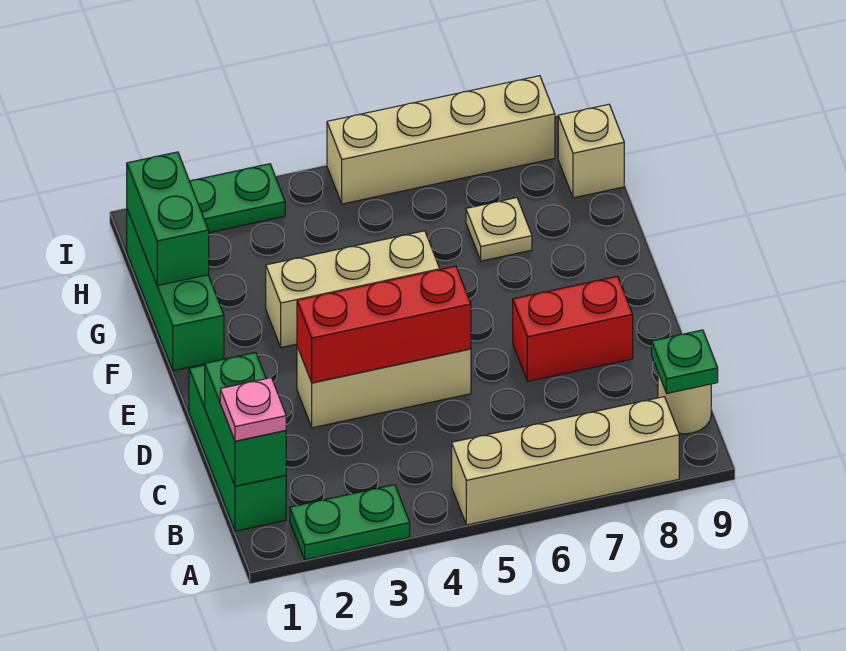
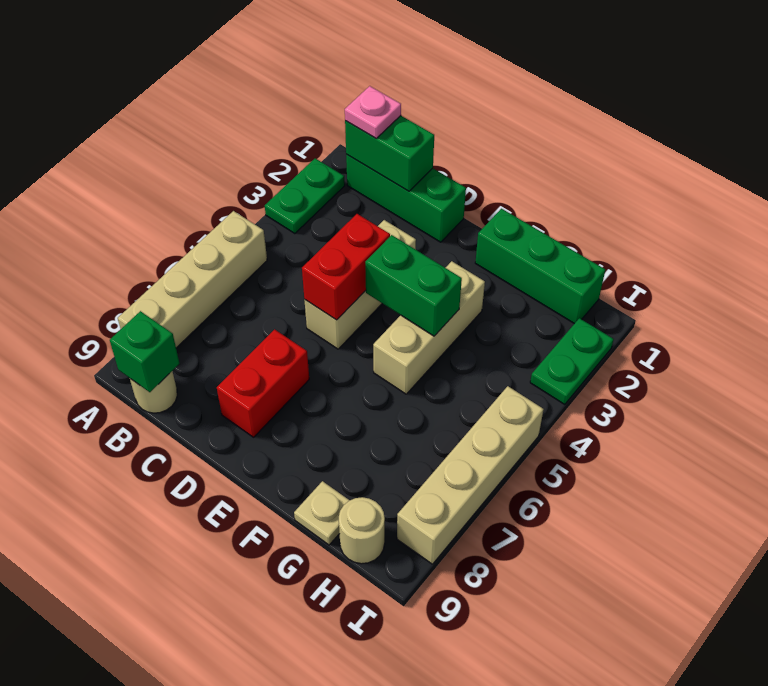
green plate B9 level 2 -> green brick B9 level 2
red brick D3:D5 level 2 -> red brick D4:D5 level 2
green brick G1:H1 level 2 -> green brick E4:F4 level 2
tan plate G7 level 1 -> tan plate G9 level 1
tan brick H9 level 1 -> tan round brick H9 level 1

